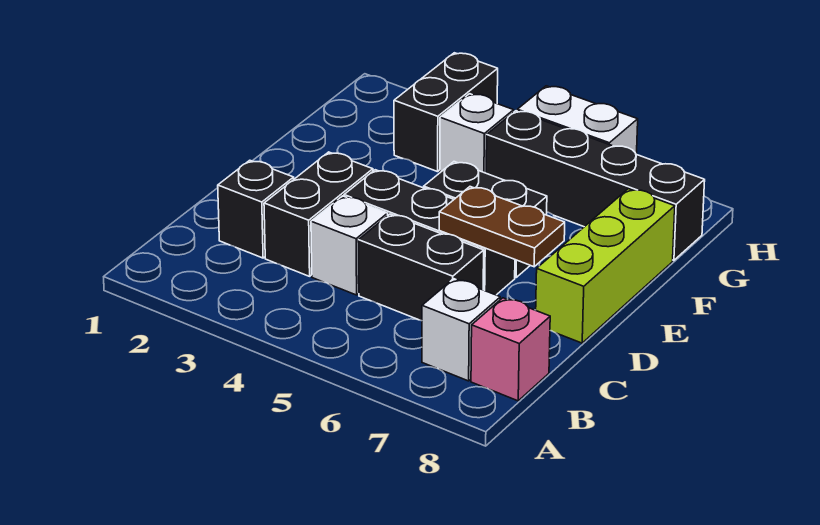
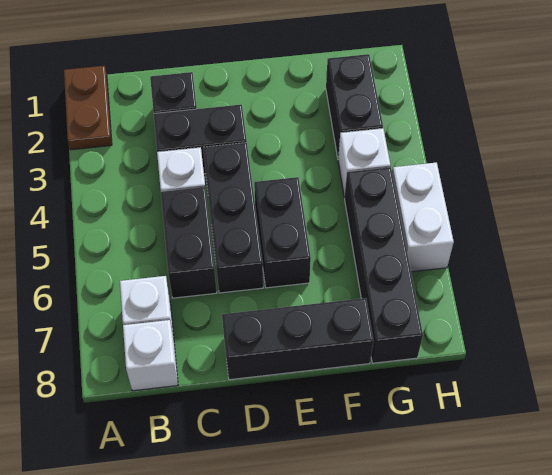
pink brick B8 level 1 -> white brick B8 level 1
brown plate D6:D7 level 2 -> brown plate A1:A2 level 1
lime brick D8:F8 level 1 -> black brick D8:F8 level 1
black brick G3:H3 level 1 -> black brick G2:G3 level 1

